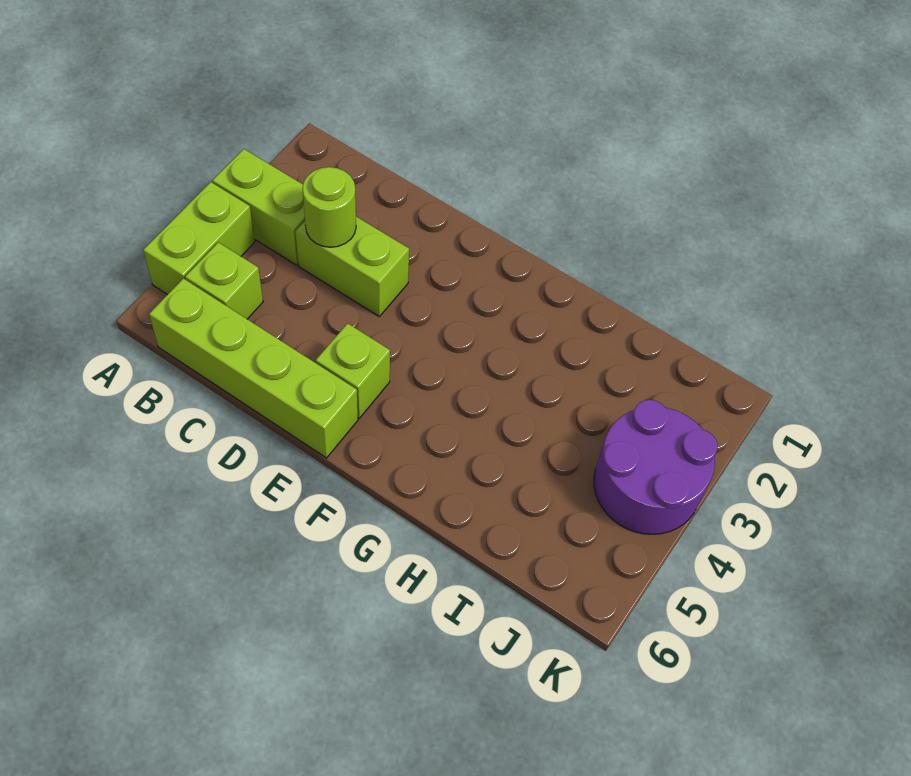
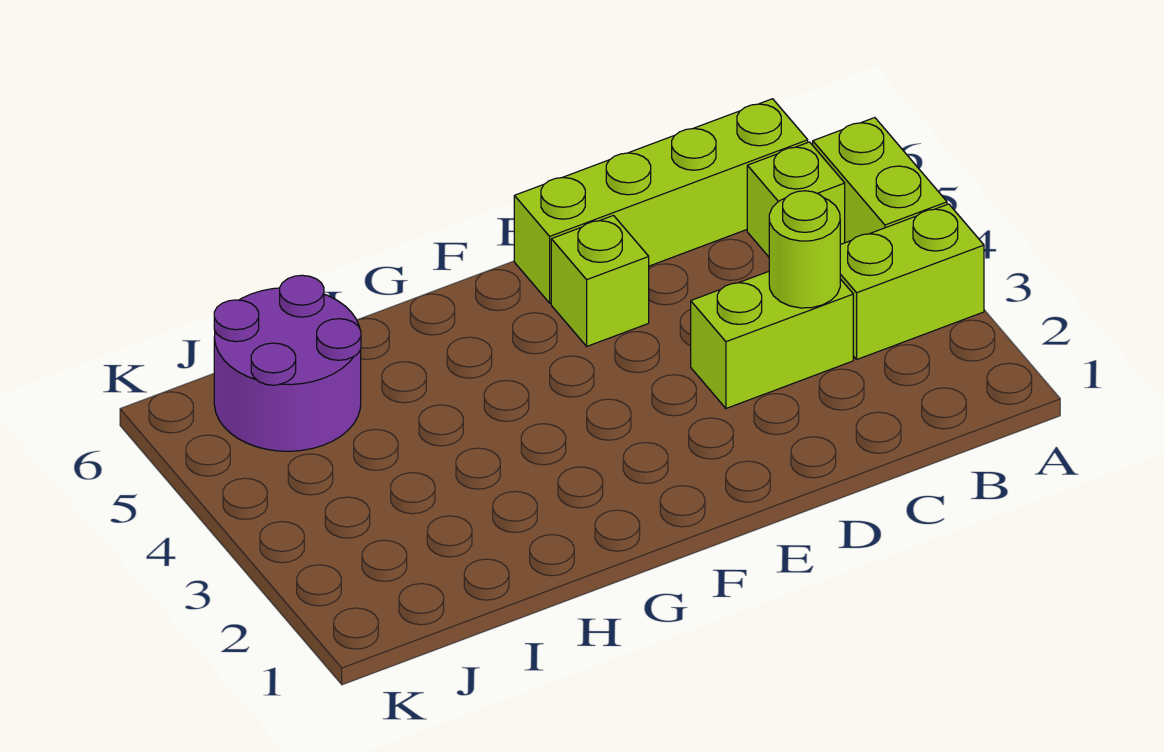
purple round brick J3:K4 level 1 -> purple round brick I5:J6 level 1

